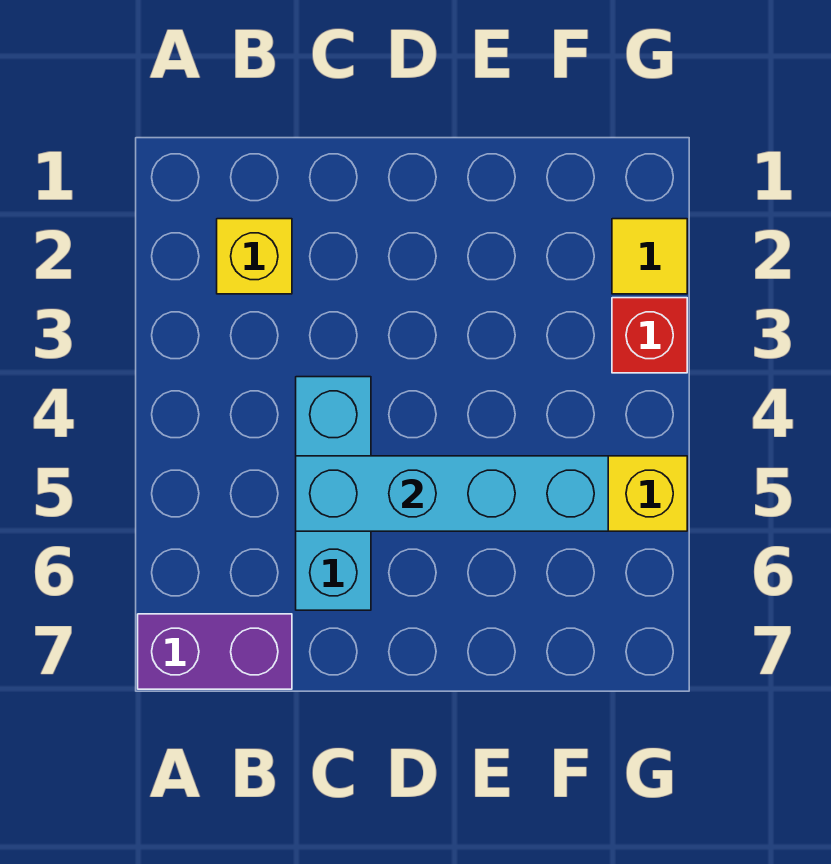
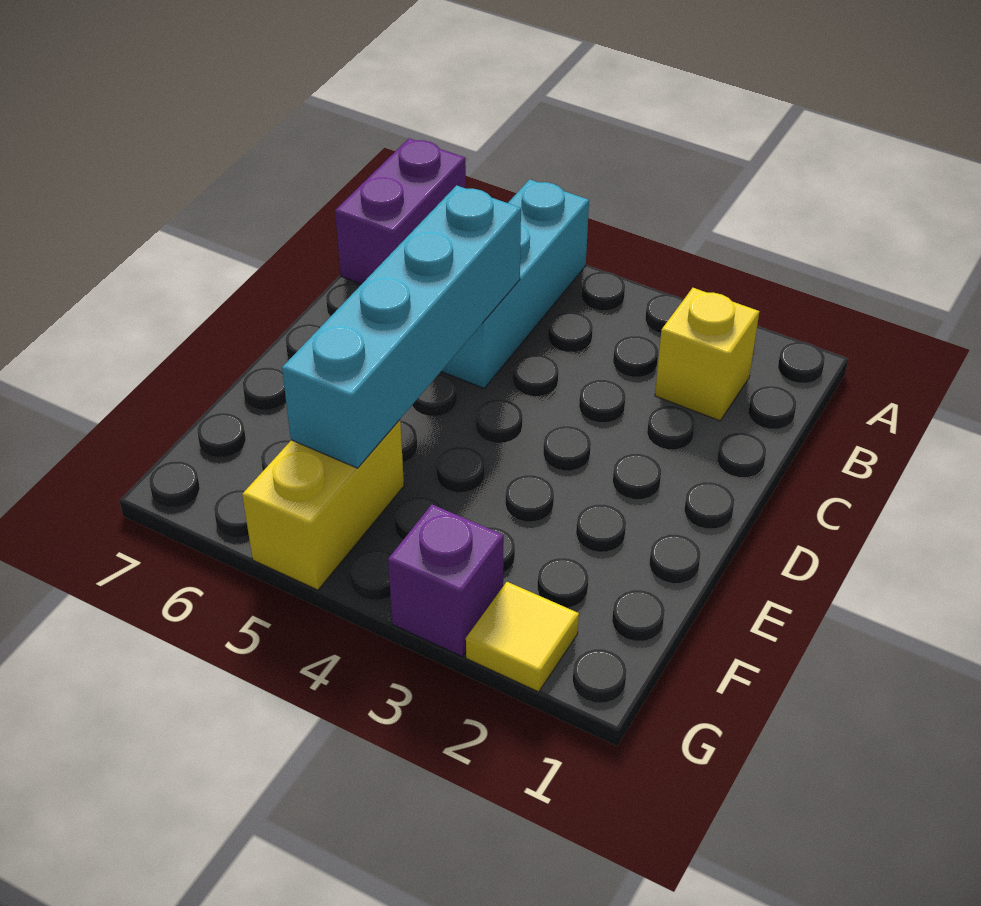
cyan brick C4:C6 level 1 -> cyan brick A5:C5 level 1
red brick G3 level 1 -> purple brick G3 level 1

